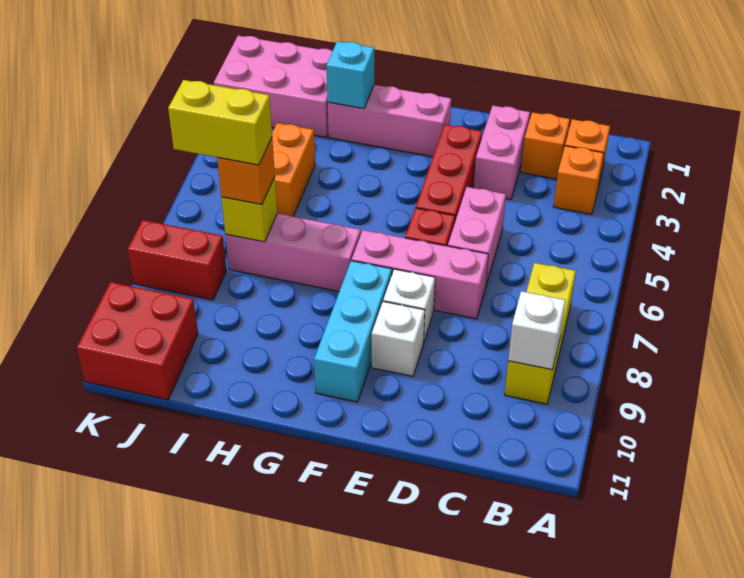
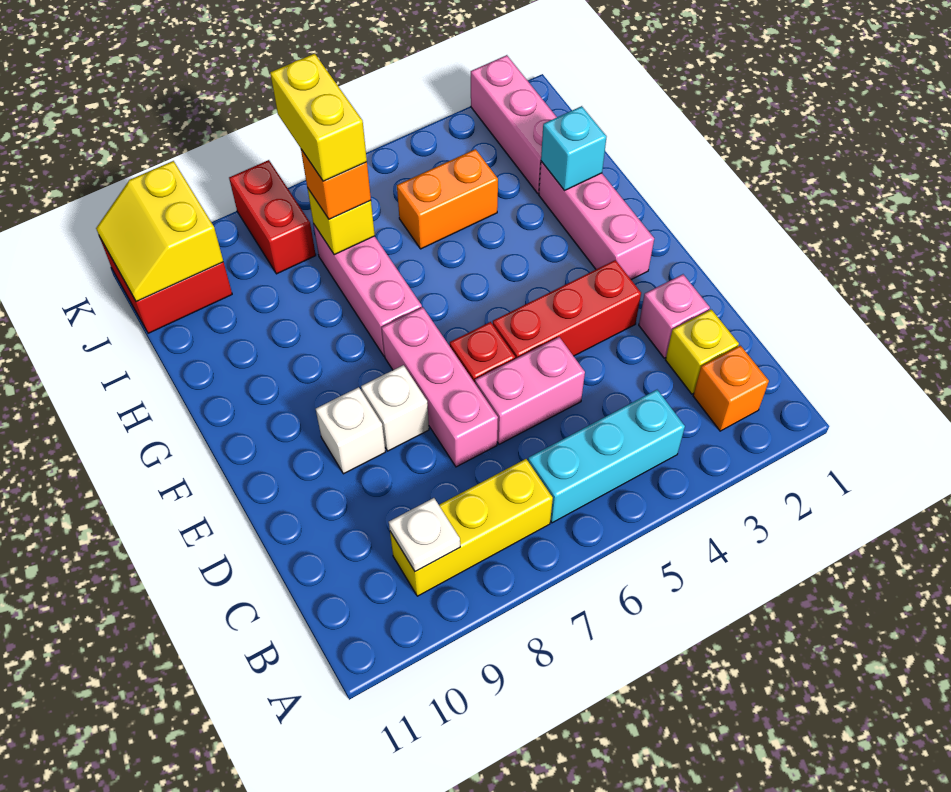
orange brick B3 level 1 -> none
white brick B9 level 2 -> white plate B9 level 2
orange brick C2 level 1 -> yellow brick C2 level 1
pink brick D2:D3 level 1 -> pink brick D2 level 1
cyan brick F8:F10 level 1 -> cyan brick B4:B6 level 1
pink brick I1:K2 level 1 -> pink brick I2:K2 level 1
none -> yellow slope J10:K11 level 2 top 10

